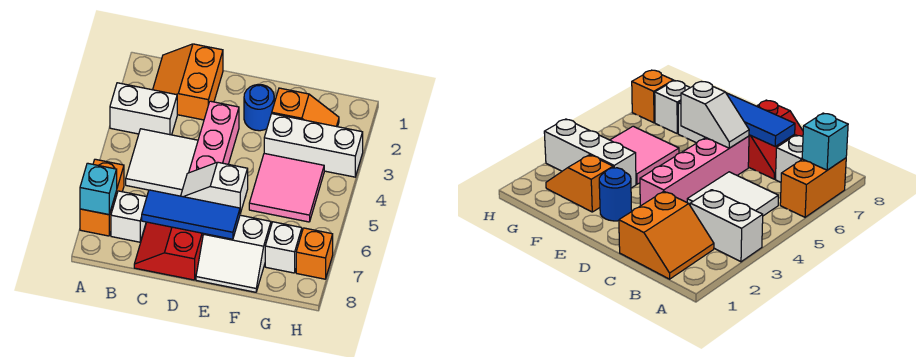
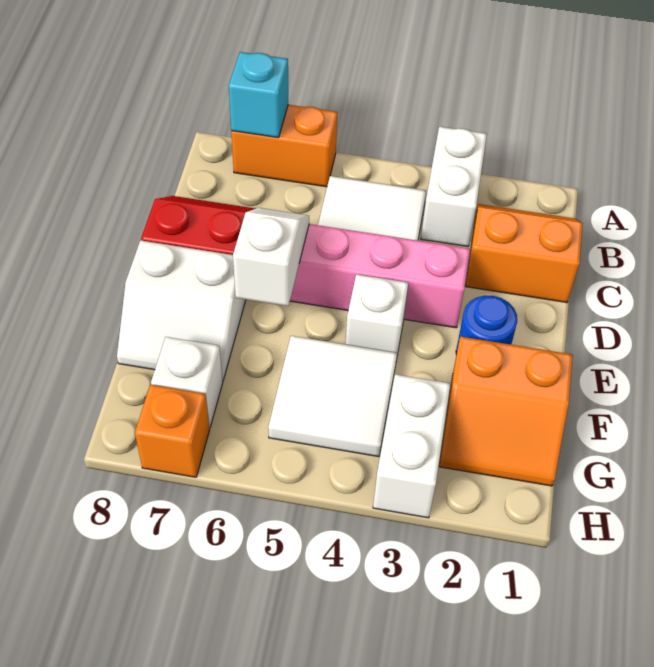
white brick B7 level 1 -> white brick E4 level 1
blue tile C7:E7 level 2 -> none
white slope E7:F8 level 1 top 7 -> white slope E7:F8 level 1 top E
orange slope F2:G2 level 1 top F -> orange slope F1:G2 level 1 top F
white brick F3:H3 level 1 -> white brick G3:H3 level 1
pink tile F4:G5 level 1 -> white tile F4:G5 level 1

